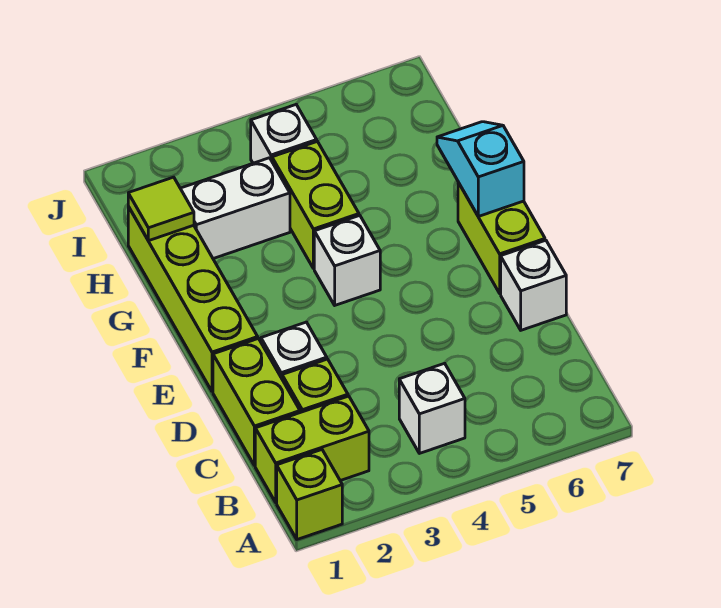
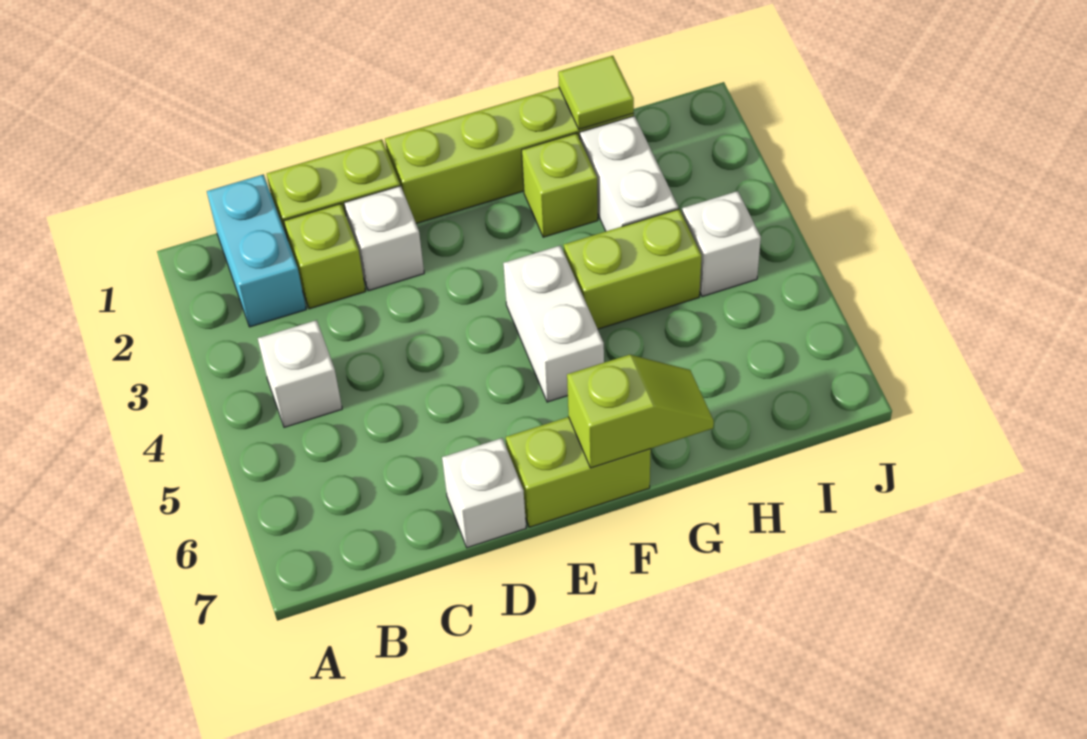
lime brick A1 level 1 -> lime brick G2 level 1
lime brick B1:B2 level 1 -> cyan brick B1:B2 level 1
white brick F4 level 1 -> white brick F4:F5 level 1
cyan slope F7:G7 level 2 top F -> lime slope F7:G7 level 2 top F

